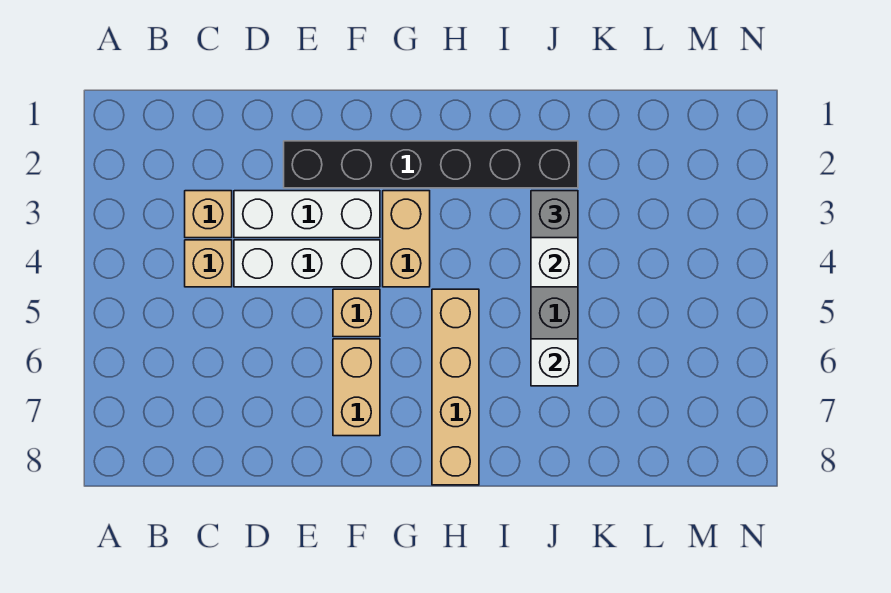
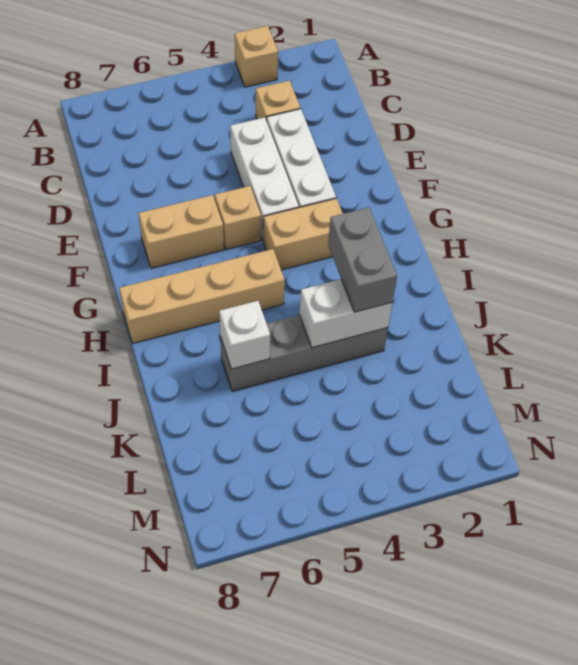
tan brick C4 level 1 -> tan brick A3 level 1
black brick E2:J2 level 1 -> none
grey brick J3 level 3 -> grey brick I3:J3 level 3

